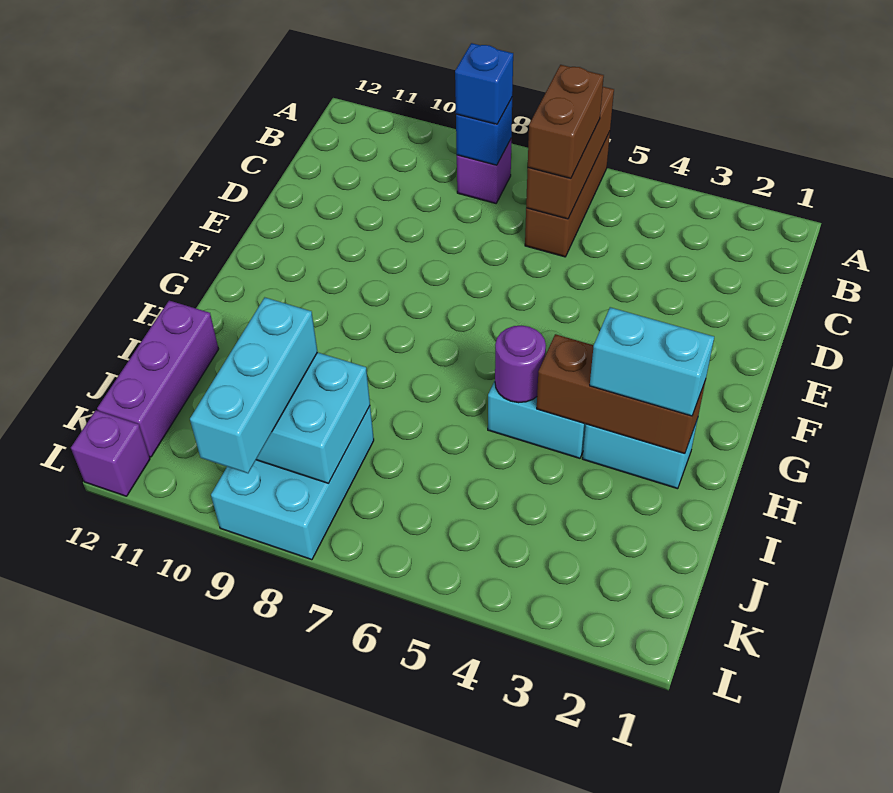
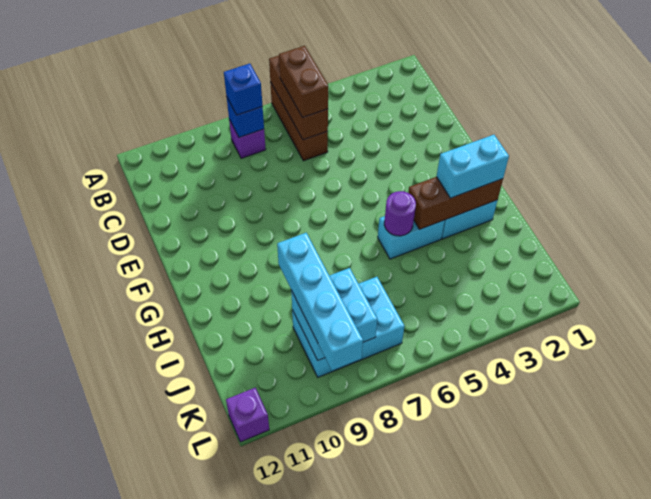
purple brick I12:K12 level 1 -> none
cyan brick J8:L9 level 1 -> cyan brick J7:K9 level 1
cyan brick J9:L9 level 3 -> cyan brick I9:L9 level 3

